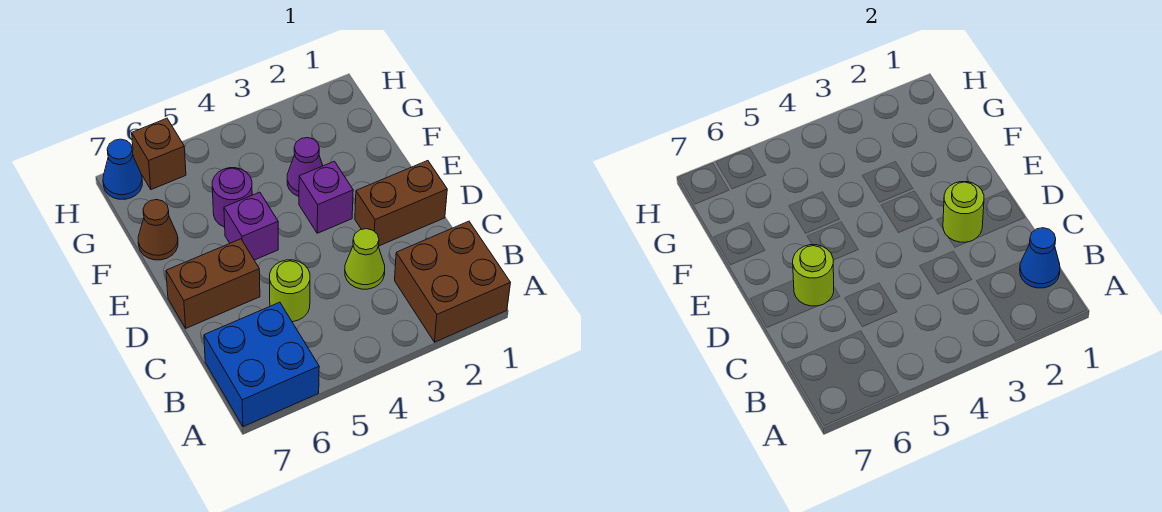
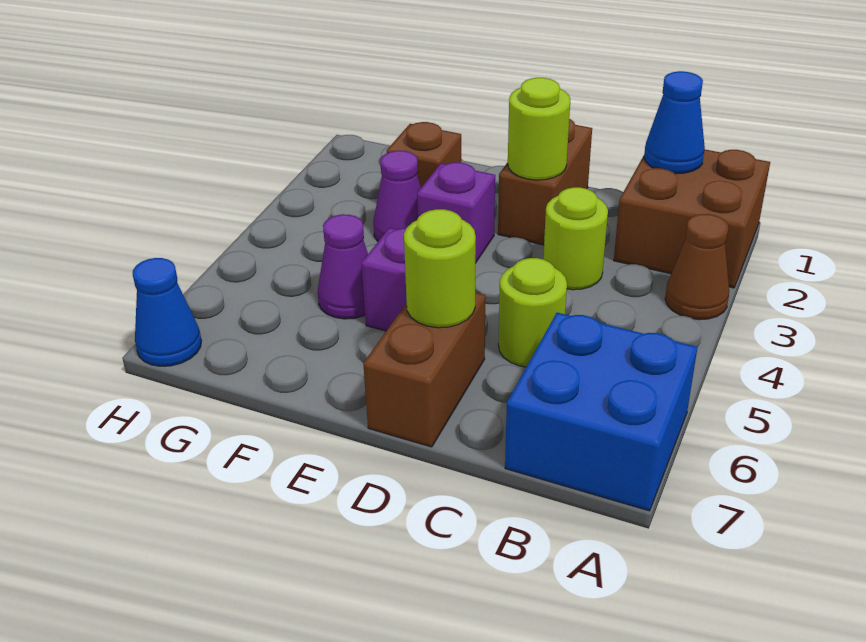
lime cone C3 level 1 -> lime round brick C3 level 1
purple round brick F5 level 1 -> purple cone F5 level 1
brown cone F7 level 1 -> brown cone A3 level 1
brown brick H6 level 1 -> brown brick F2 level 1

